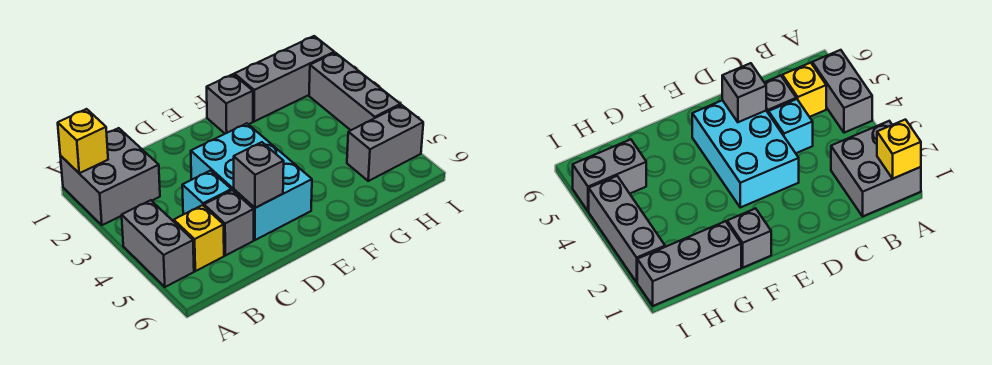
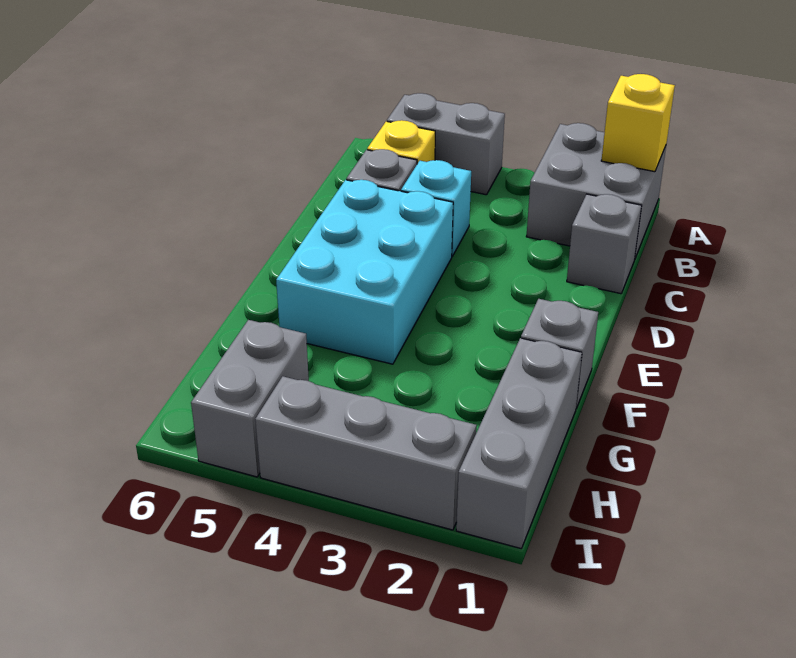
cyan brick D3:E5 level 1 -> cyan brick D4:F5 level 1
grey brick D5 level 2 -> grey brick C1 level 1

